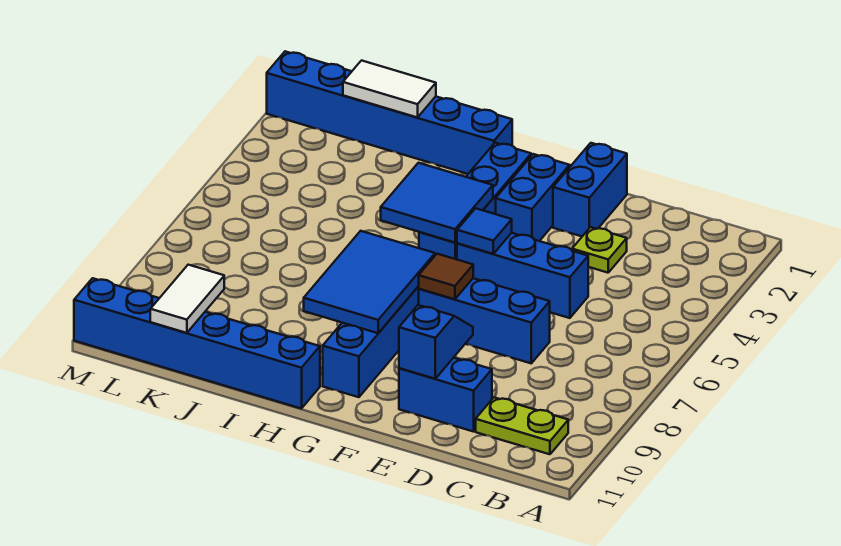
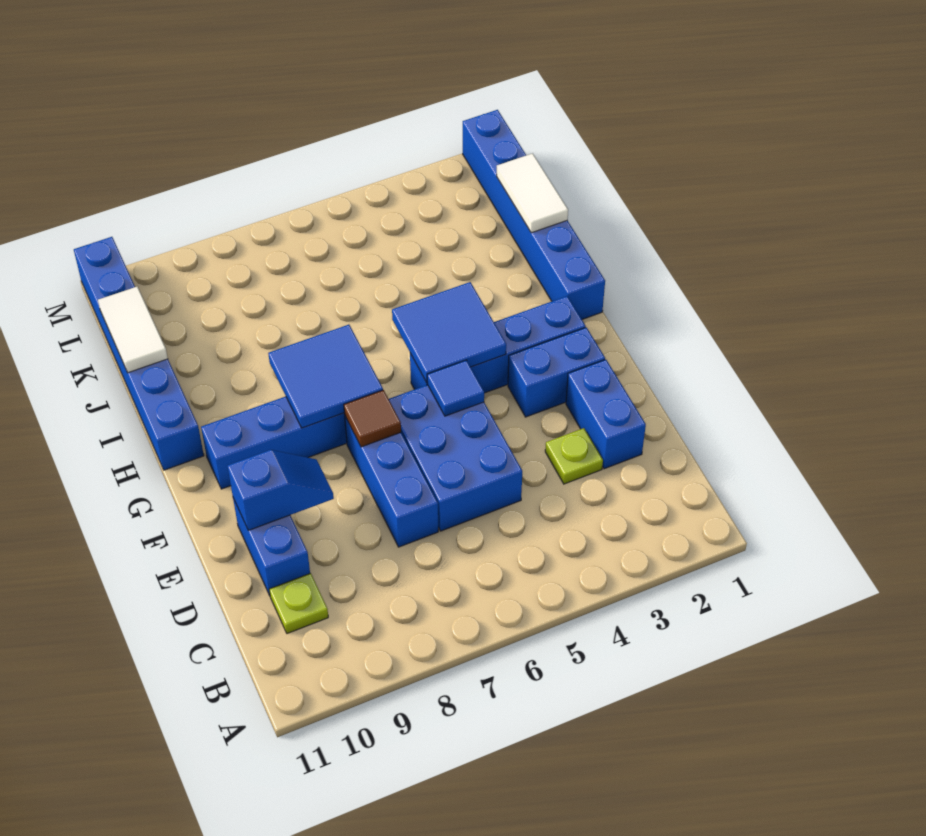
lime plate B10:C10 level 1 -> lime plate C10 level 1
blue brick D5:F5 level 1 -> blue brick D5:F6 level 1
blue brick E1:E2 level 1 -> blue brick D2:E2 level 1
blue tile G7:H9 level 2 -> blue tile G7:H8 level 2
white tile K10:K11 level 2 -> white tile J11:K11 level 2

